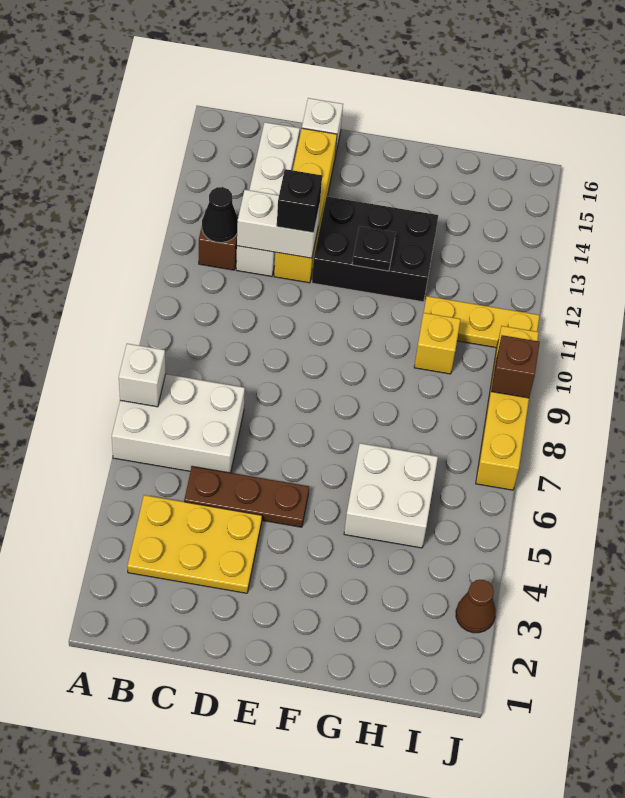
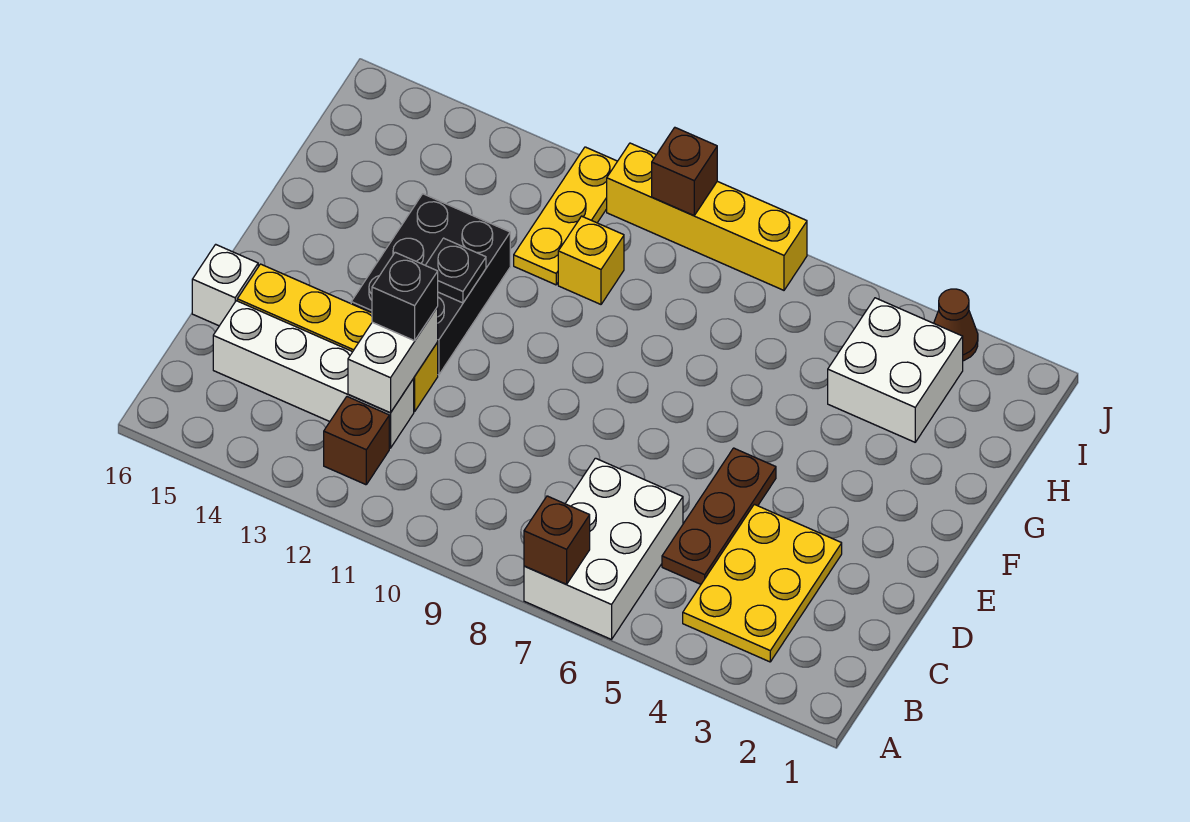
white brick A7 level 2 -> brown brick A7 level 2
black cone B12 level 2 -> none
white brick G5:H6 level 1 -> white brick H3:I4 level 1

